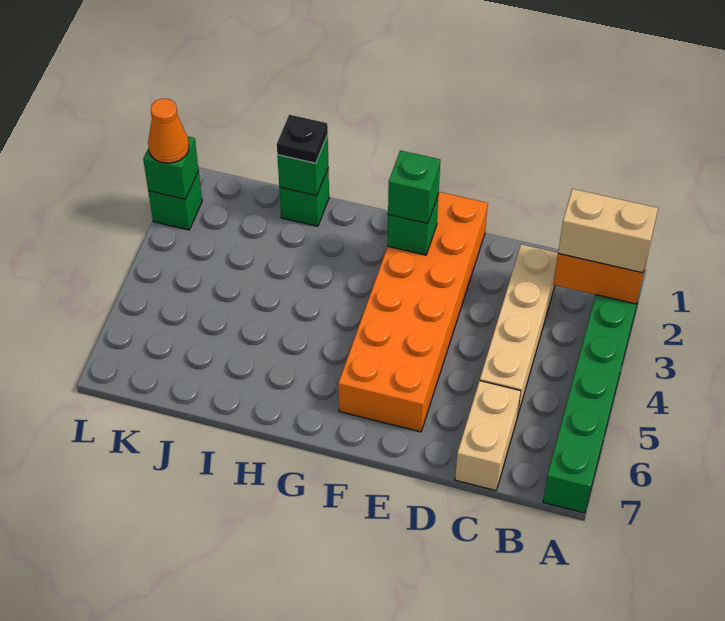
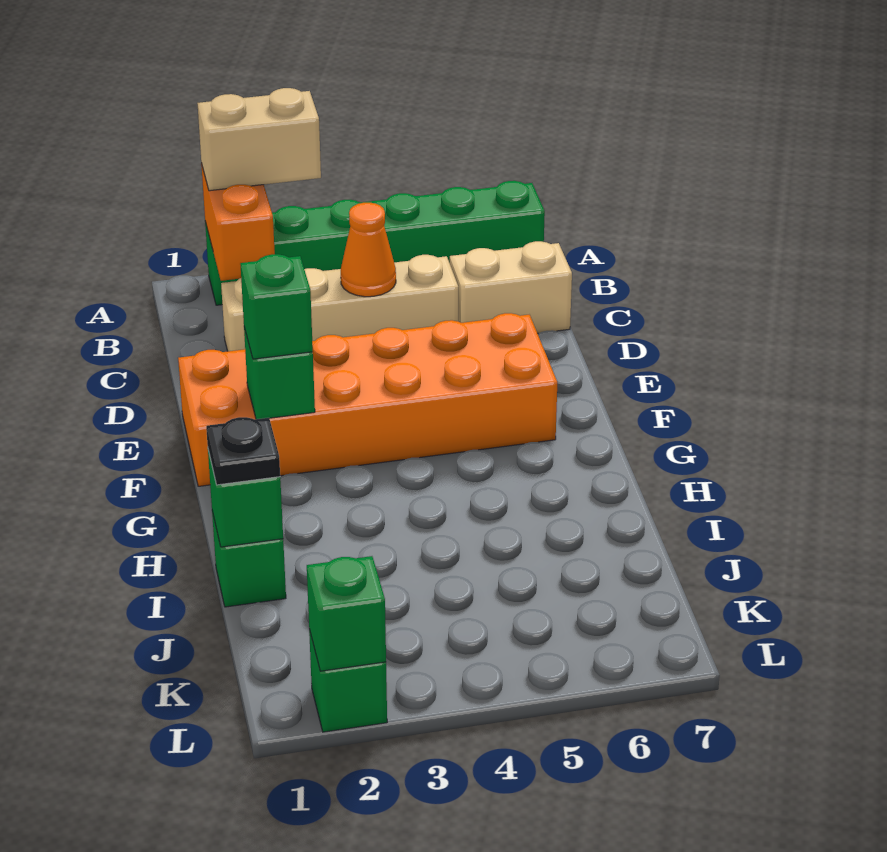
tan brick A2:B2 level 3 -> tan brick A2:A3 level 3
orange cone L2 level 3 -> orange cone C4 level 2

